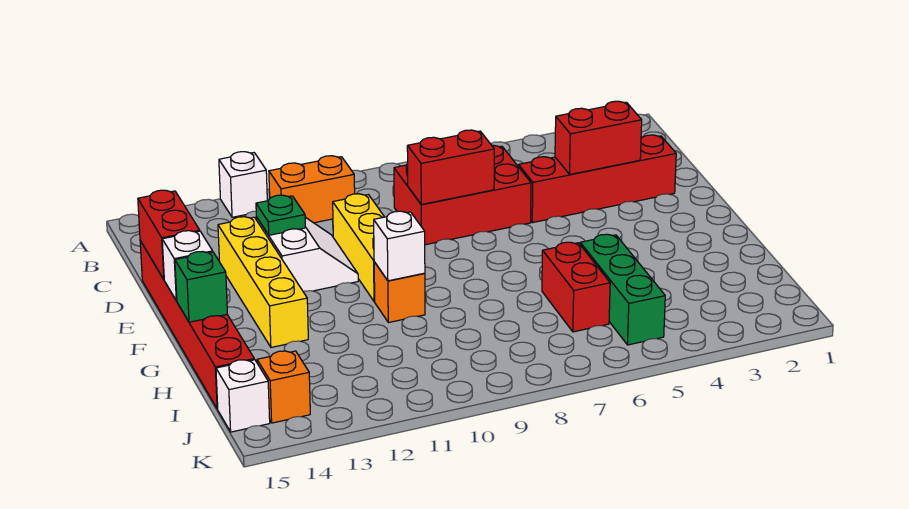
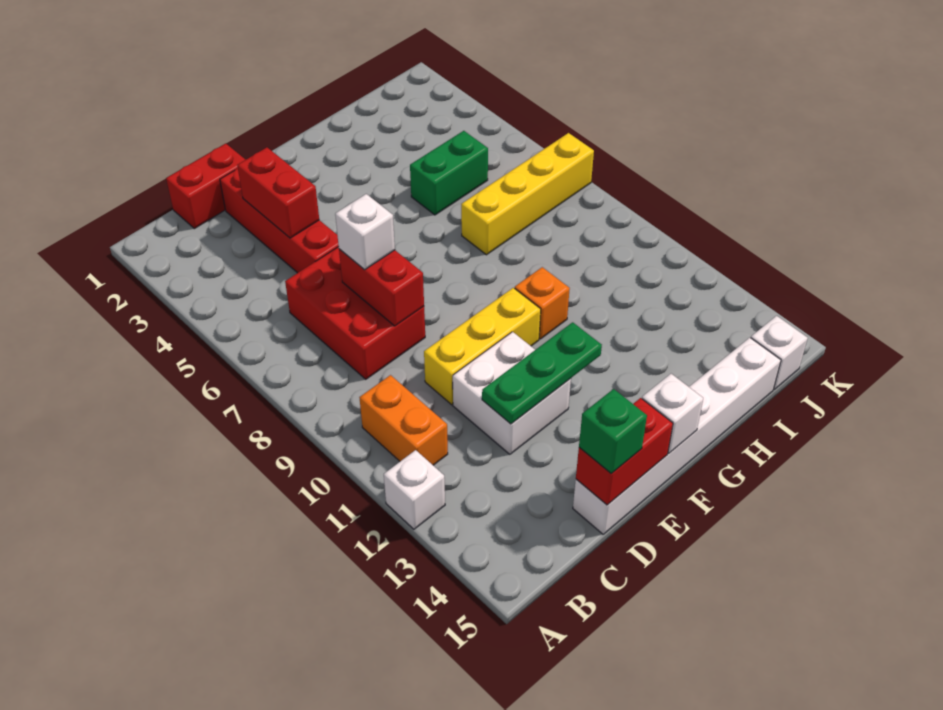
white slope D11:E12 level 1 top 12 -> white brick D11:E12 level 1
green plate D12 level 2 -> green plate D12:F12 level 2
yellow brick D13:G13 level 1 -> yellow brick H7:K7 level 1
red brick D15:I15 level 1 -> white brick D15:I15 level 1
white brick G10 level 2 -> white brick D7 level 3
green brick G15 level 2 -> green brick D15 level 3
green brick H5:J5 level 1 -> green brick H5:I5 level 1
red brick H6:I6 level 1 -> red brick C1:D1 level 1
orange brick J14 level 1 -> none

